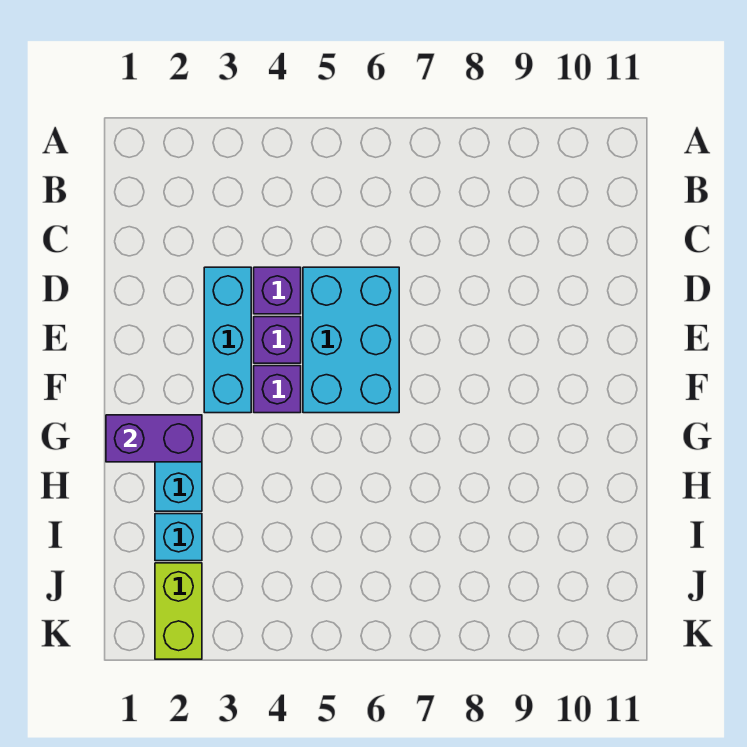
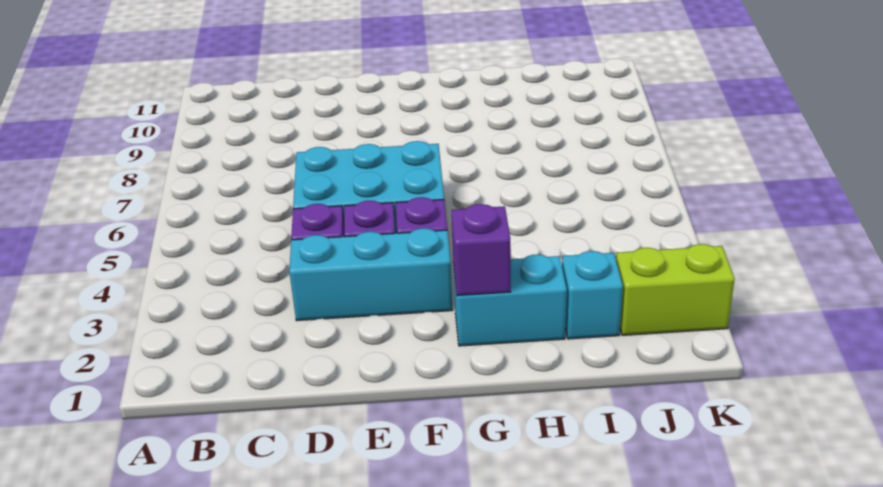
purple brick G1:G2 level 2 -> purple brick G2 level 2

